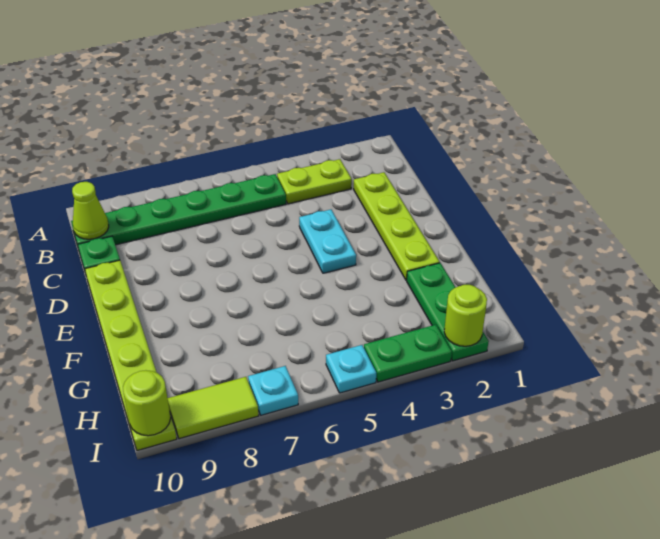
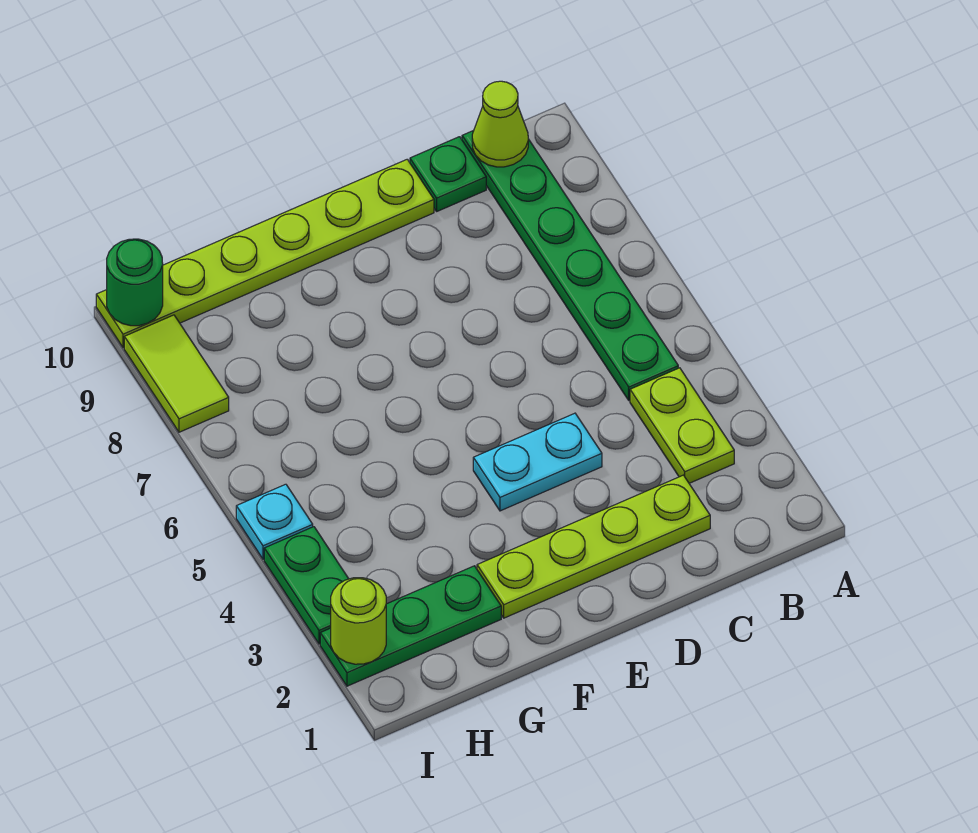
cyan plate I7 level 1 -> none
lime round brick I10 level 2 -> green round brick I10 level 2

